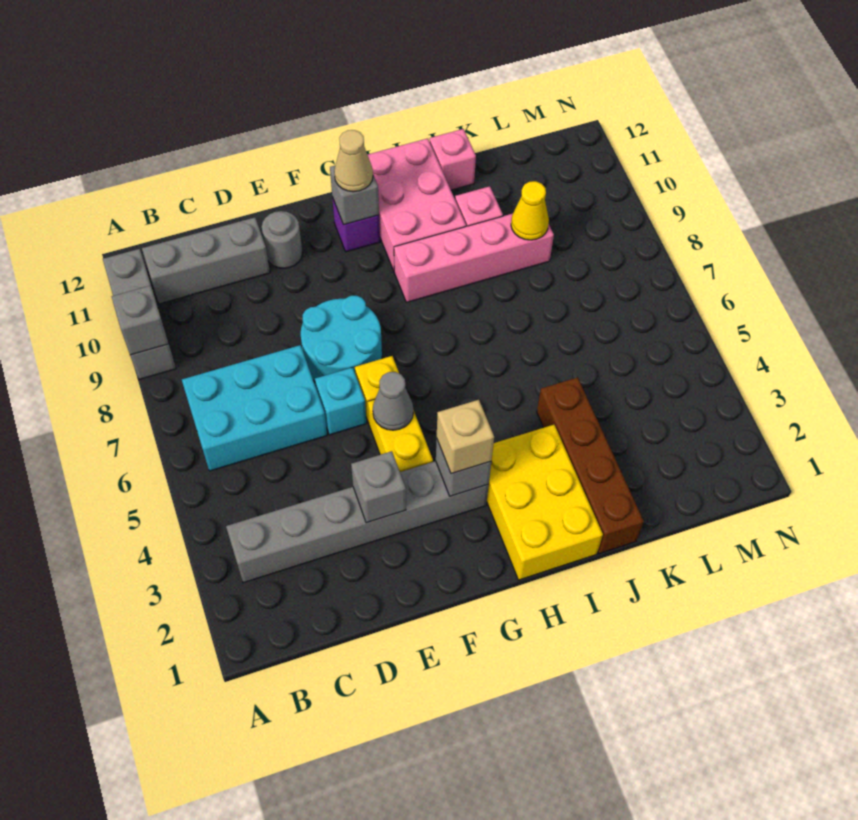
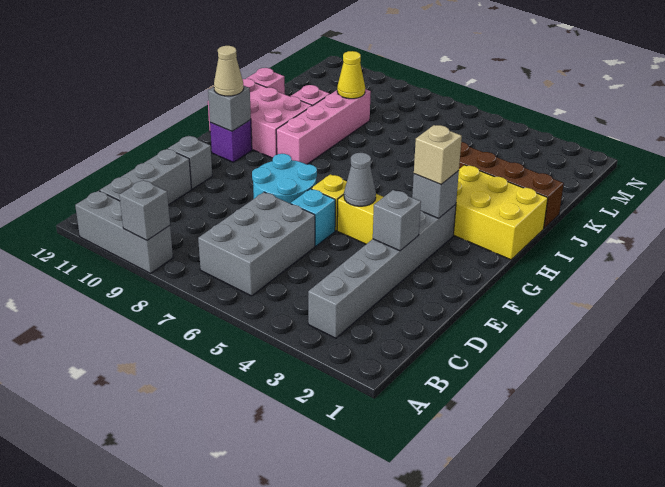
cyan brick B6:D7 level 1 -> grey brick B6:D7 level 1
grey round brick E11 level 1 -> grey brick E11 level 1

